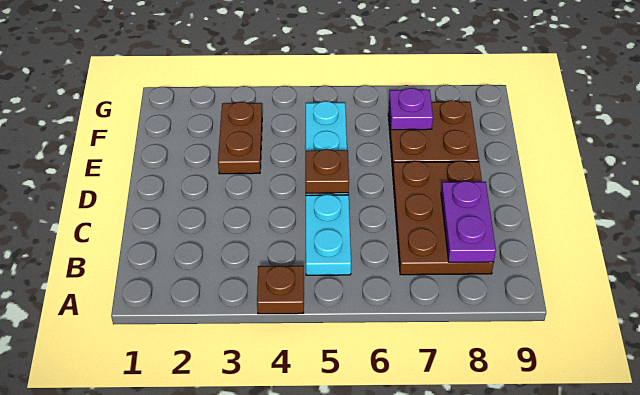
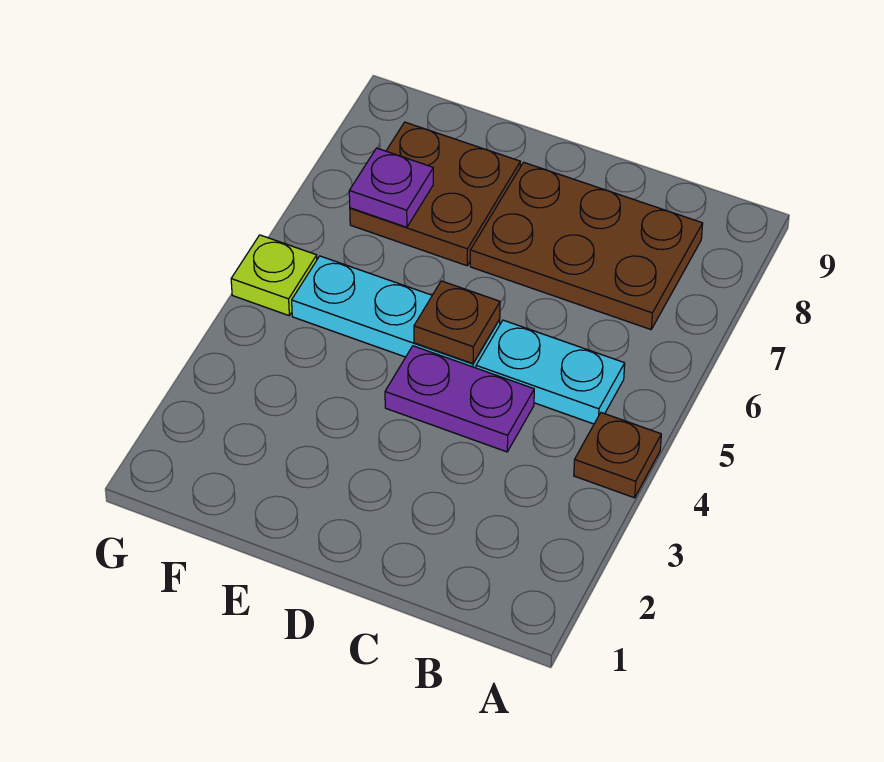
purple plate B8:C8 level 2 -> purple plate C4:D4 level 1
brown plate E3:F3 level 1 -> none
none -> lime plate G5 level 1

